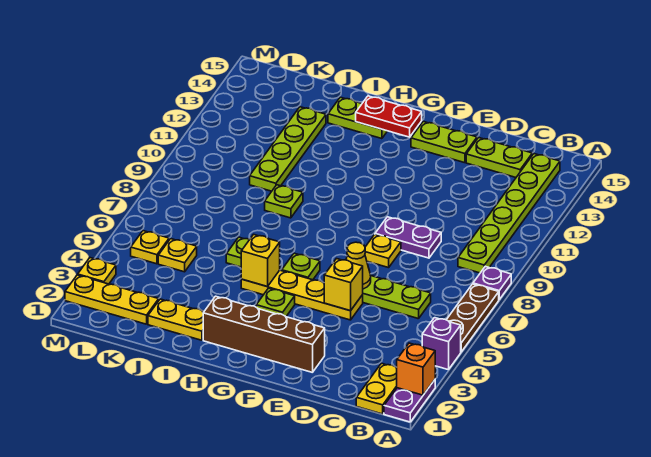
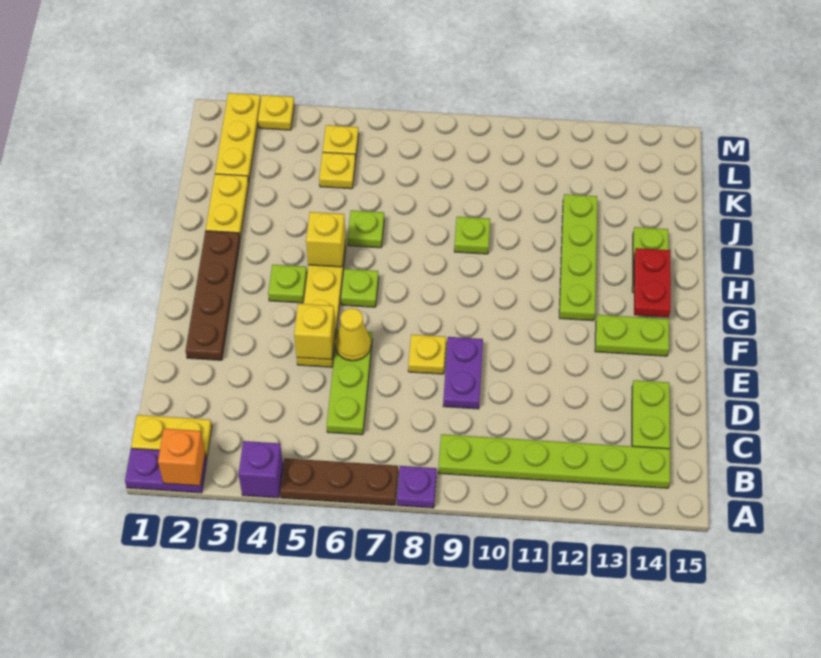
brown brick E2:H2 level 1 -> brown plate E2:H2 level 1
lime plate E14:F14 level 1 -> lime plate F13:F14 level 1
lime plate J10:J13 level 1 -> lime plate G12:J12 level 1

